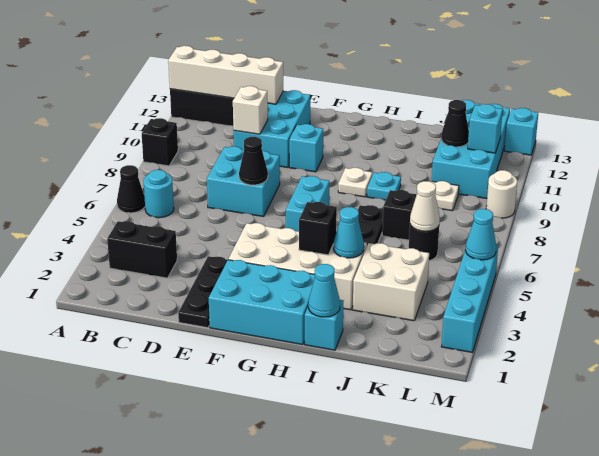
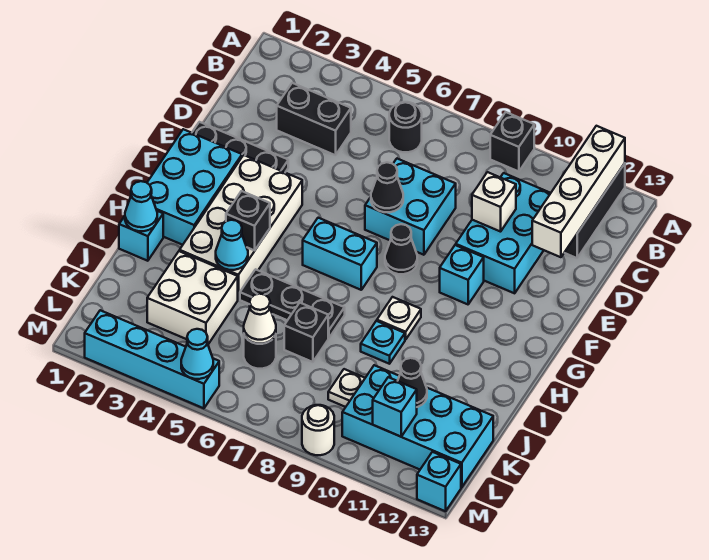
black cone A6 level 1 -> black cone F8 level 1
black brick B3:C3 level 1 -> black brick C3:C4 level 1
cyan round brick B6 level 1 -> black round brick B6 level 1
cyan brick D10:E12 level 1 -> cyan brick C10:E11 level 1

